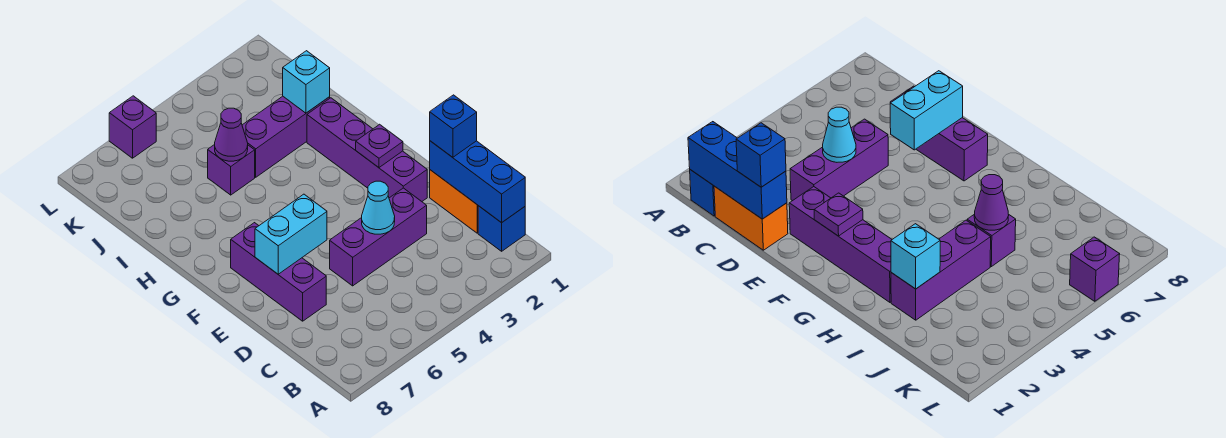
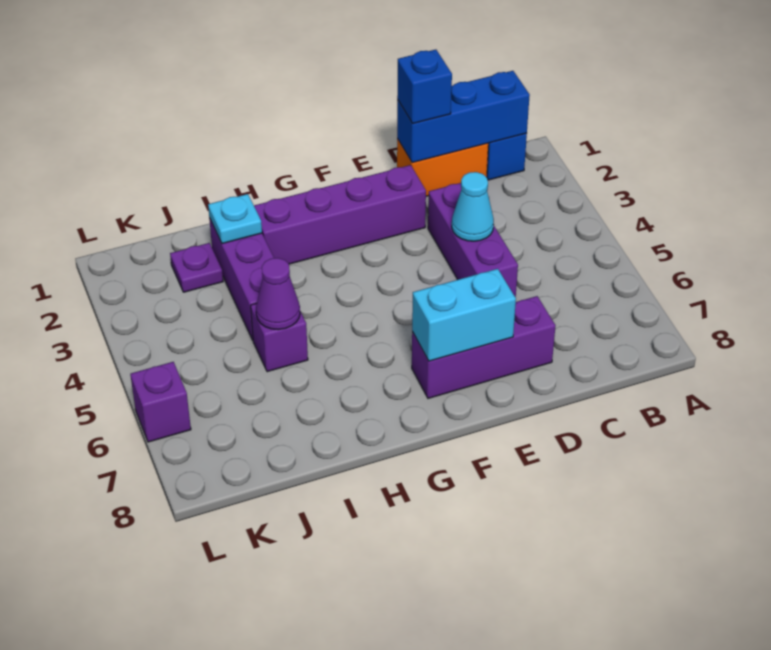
cyan brick E6:E7 level 2 -> cyan brick E7:F7 level 2
purple plate F2 level 2 -> purple plate J2 level 1
cyan brick I2 level 2 -> cyan plate I2 level 2

